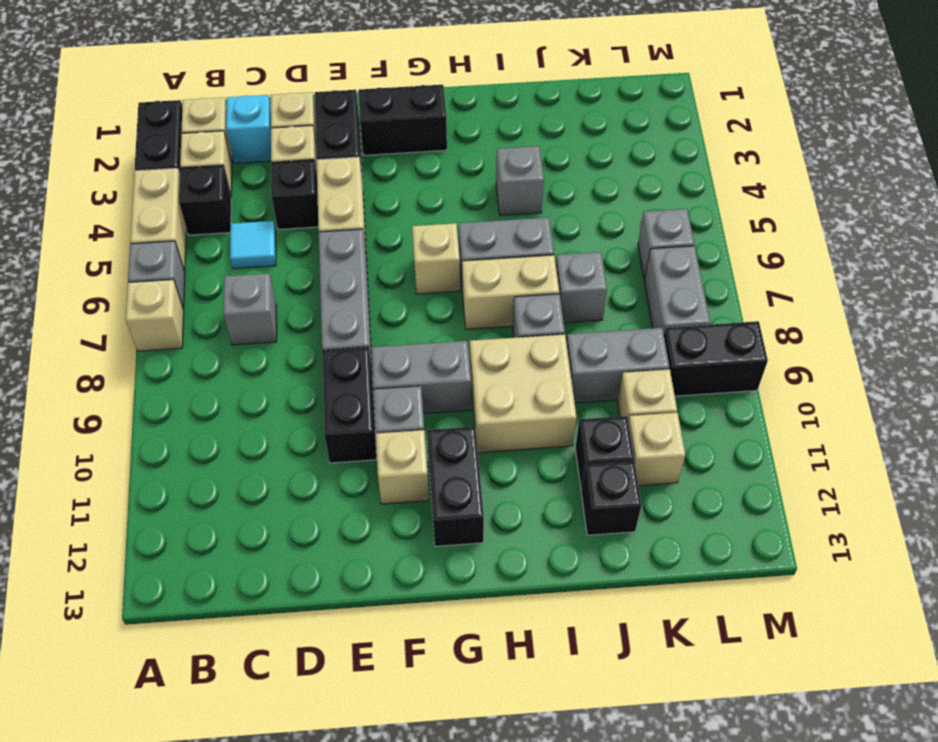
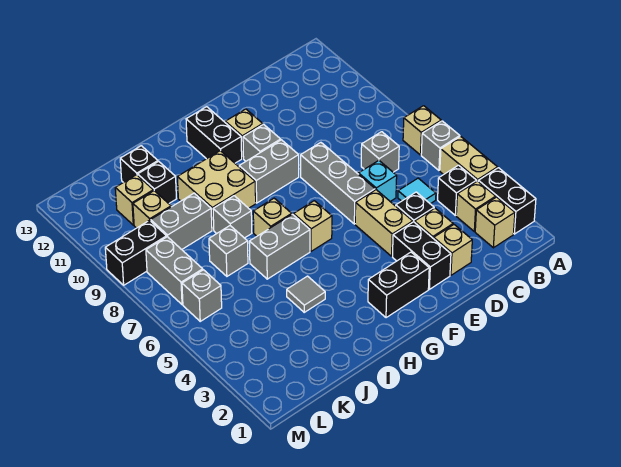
cyan brick C2 level 1 -> cyan brick D6 level 1
black brick E9:E10 level 1 -> none
tan brick H7:I7 level 1 -> tan brick H7 level 1
grey brick I4 level 1 -> grey tile I4 level 1

